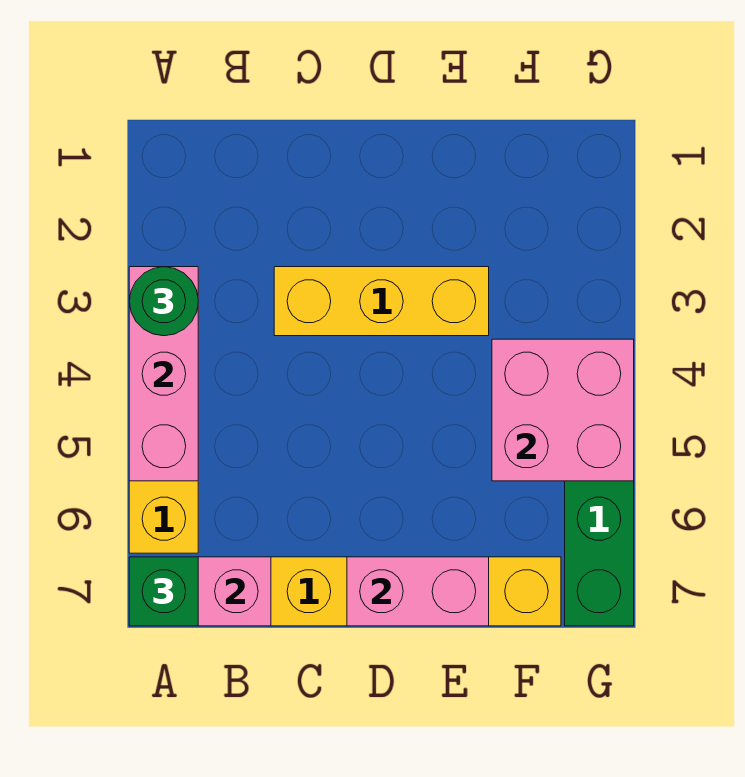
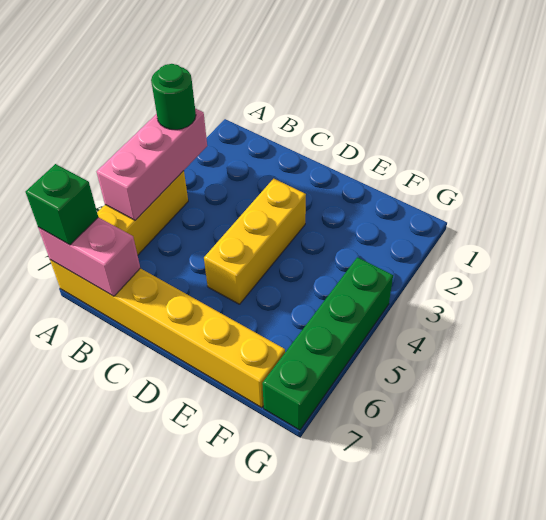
yellow brick C3:E3 level 1 -> yellow brick D3:D5 level 1
pink brick D7:E7 level 2 -> none
pink brick F4:G5 level 2 -> none

